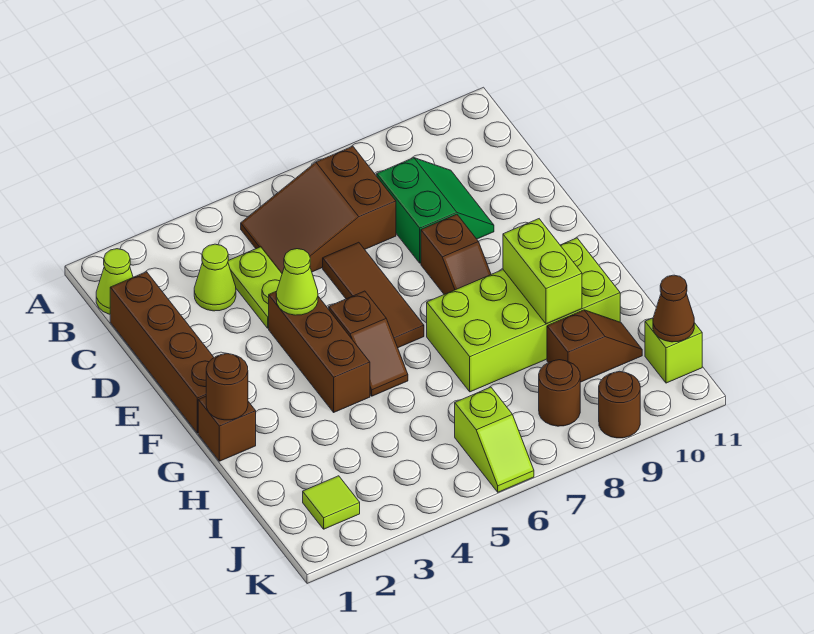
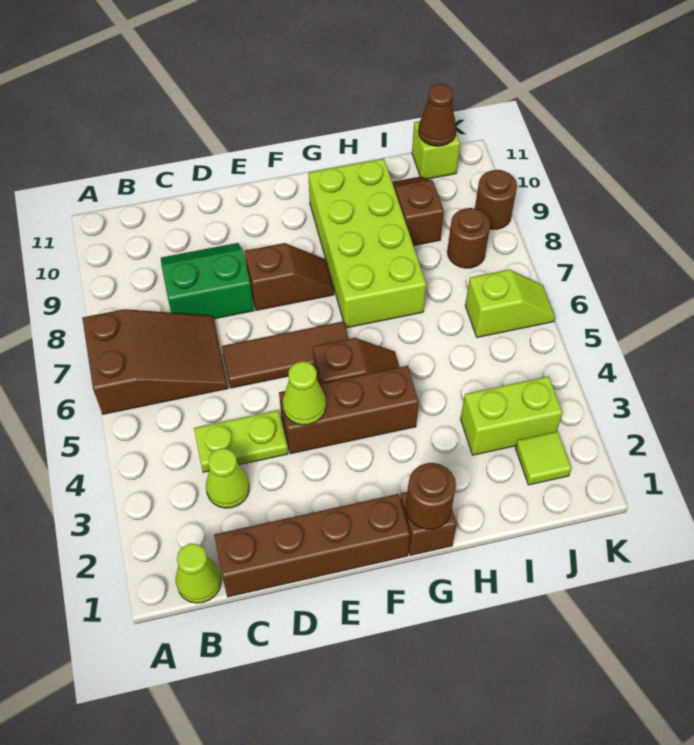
brown slope B5:C7 level 1 top 7 -> brown slope A6:C7 level 1 top A
lime brick G9:H9 level 2 -> lime brick I3:J3 level 1

